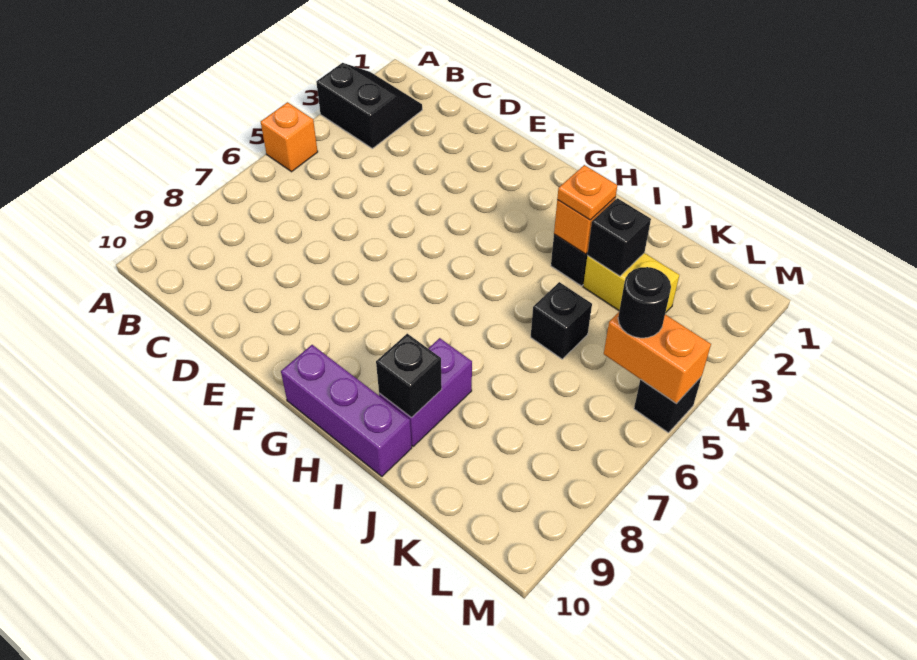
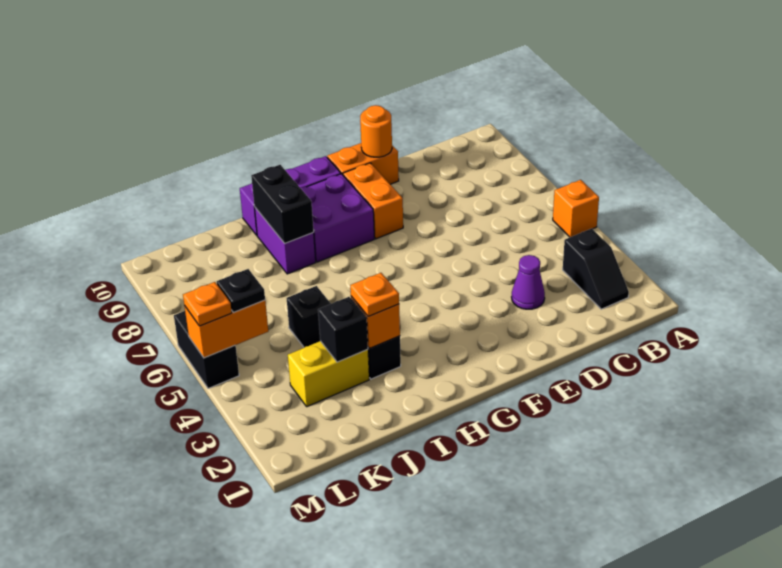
black slope A2:B3 level 1 top 3 -> black slope B2:B3 level 1 top 3
none -> purple cone D3 level 1
none -> orange brick E10:F10 level 1
none -> orange round brick E10 level 2
none -> orange brick F8:F9 level 1
none -> purple brick G8:H9 level 1
black brick I9 level 2 -> black brick I8:I9 level 2
black round brick L5 level 3 -> black plate L5 level 3
black brick M5 level 1 -> black brick M5:M6 level 1
none -> orange plate M5 level 3

